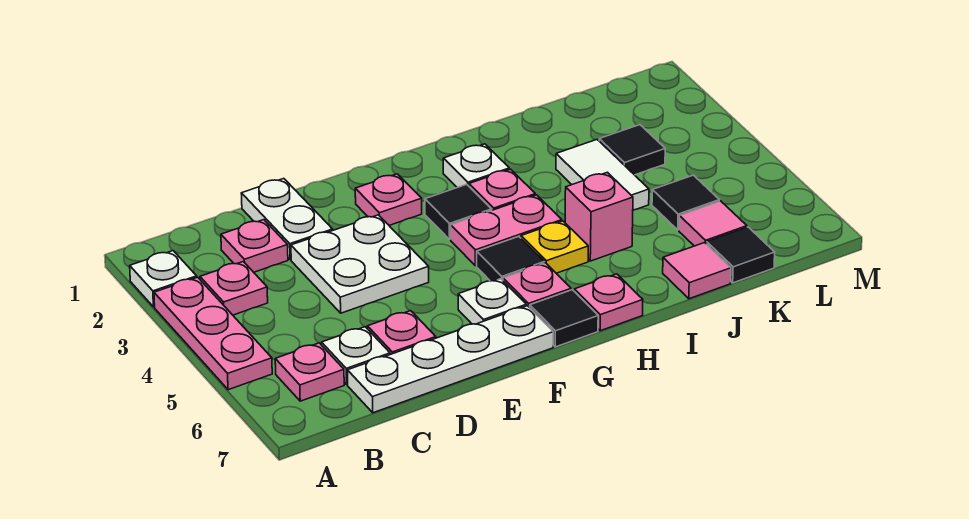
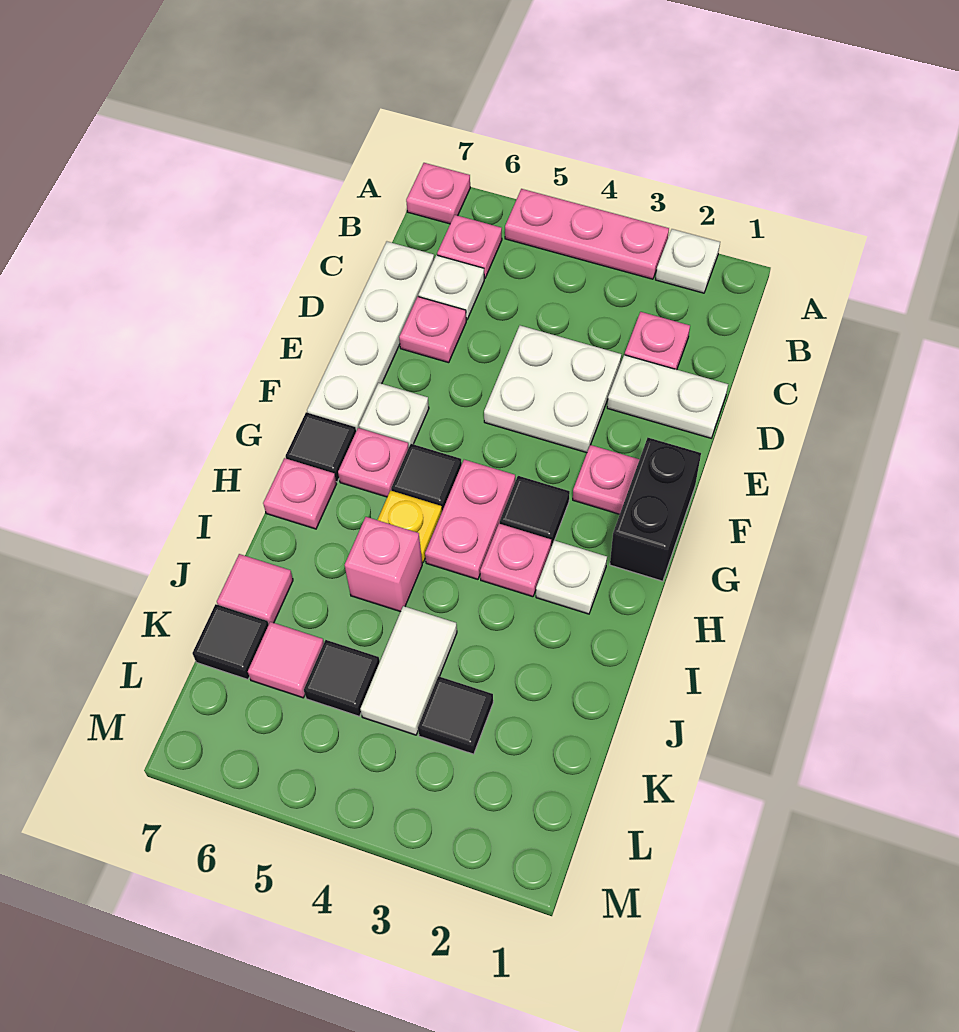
pink plate B3 level 1 -> pink plate A7 level 1
none -> black brick F1:G1 level 1
white tile J3:J4 level 1 -> white tile J4:K4 level 1

